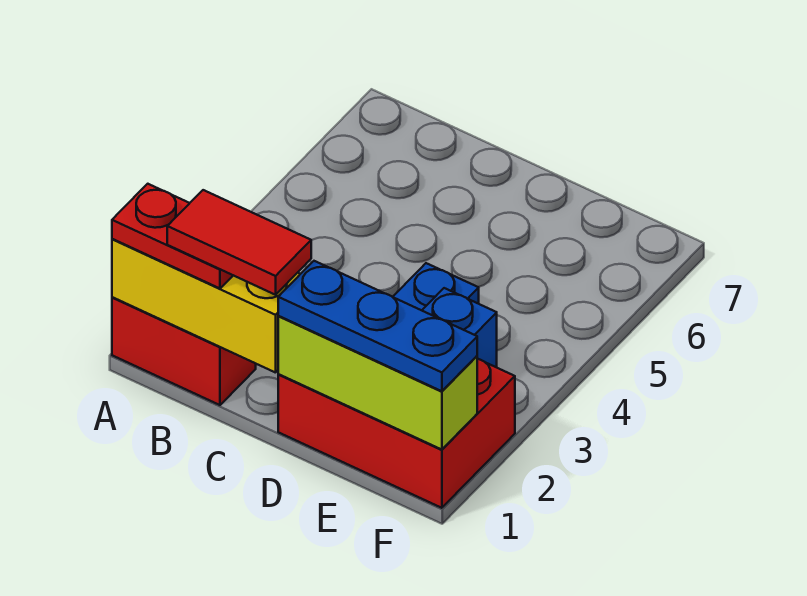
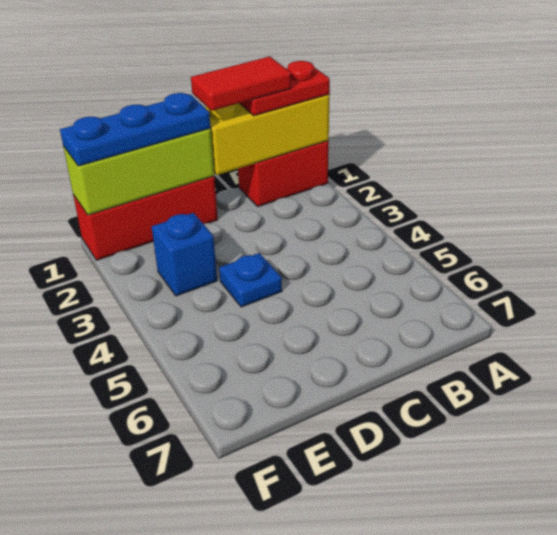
red brick D1:F2 level 1 -> red brick D1:F1 level 1

